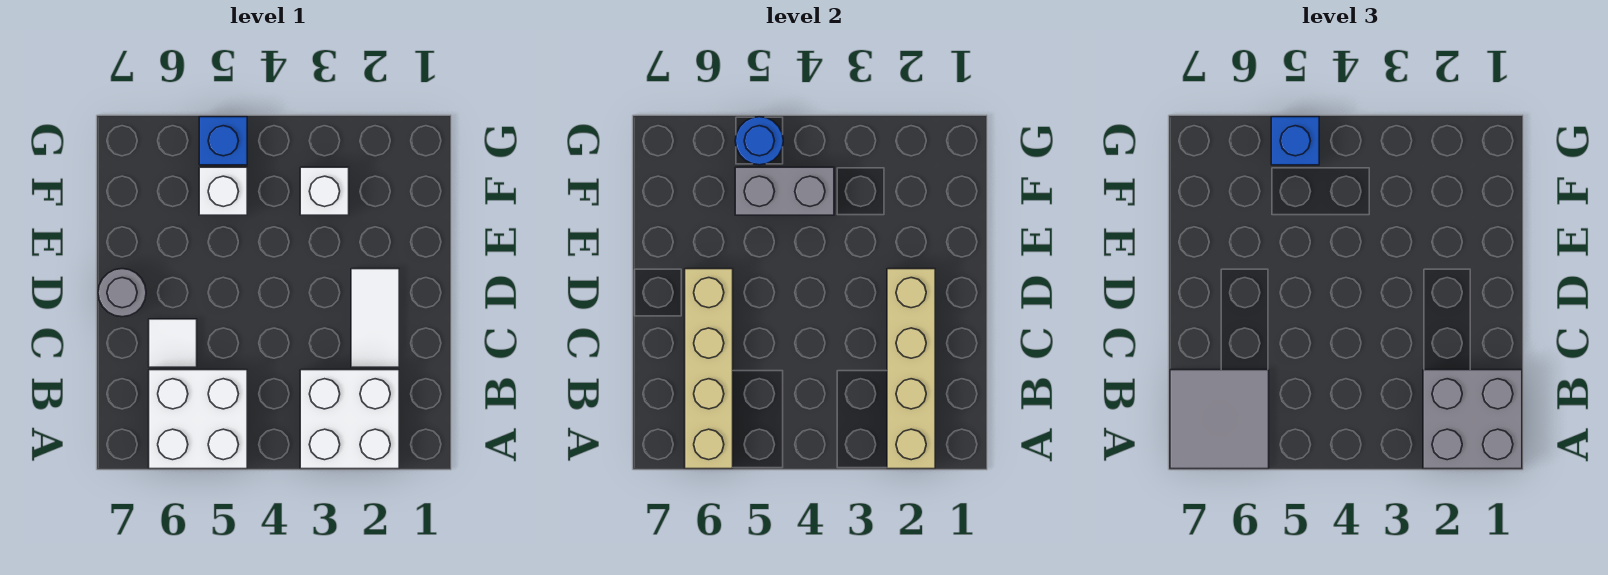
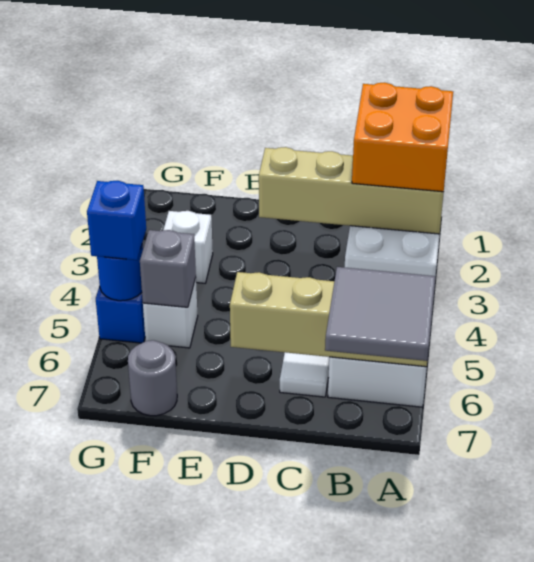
grey brick A1:B2 level 3 -> orange brick A1:B2 level 3
white tile C2:D2 level 1 -> none
grey round brick D7 level 1 -> grey round brick F7 level 1
grey brick F4:F5 level 2 -> grey brick F5 level 2

